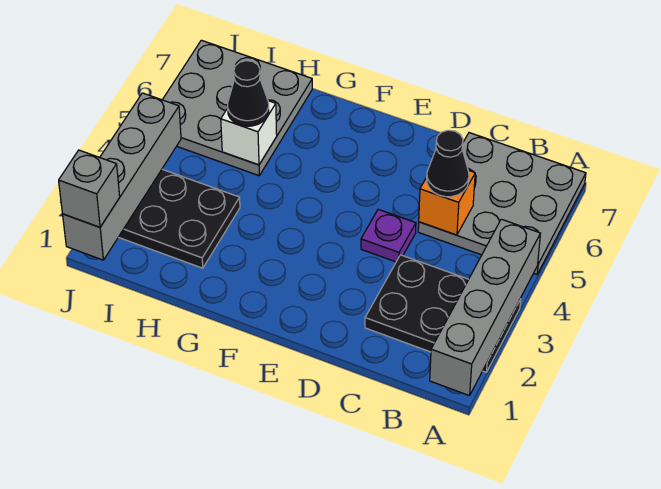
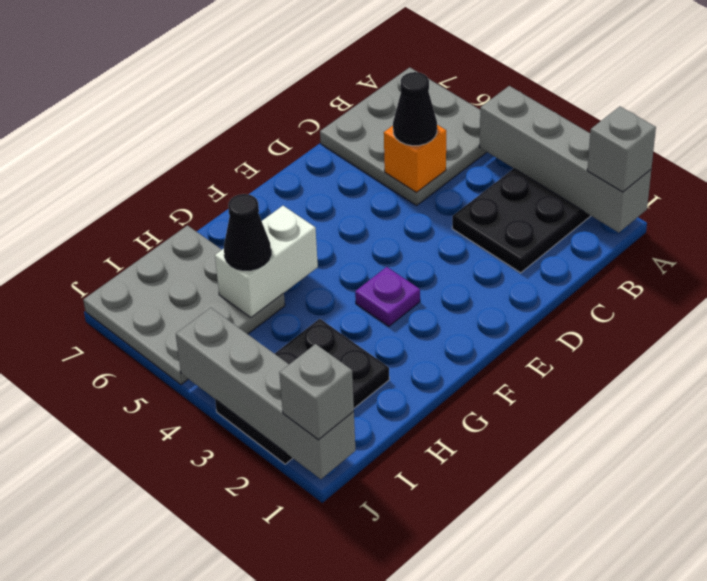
none -> grey brick A1 level 3
purple plate D4 level 1 -> purple plate F3 level 1
white brick H5 level 2 -> white brick G5:H5 level 2

